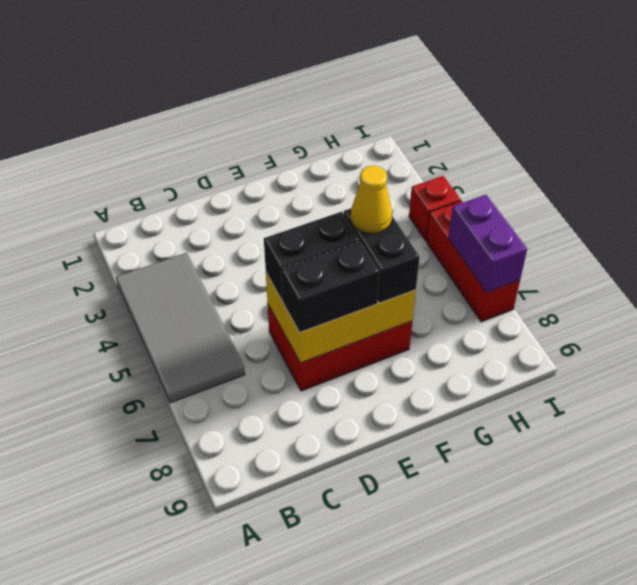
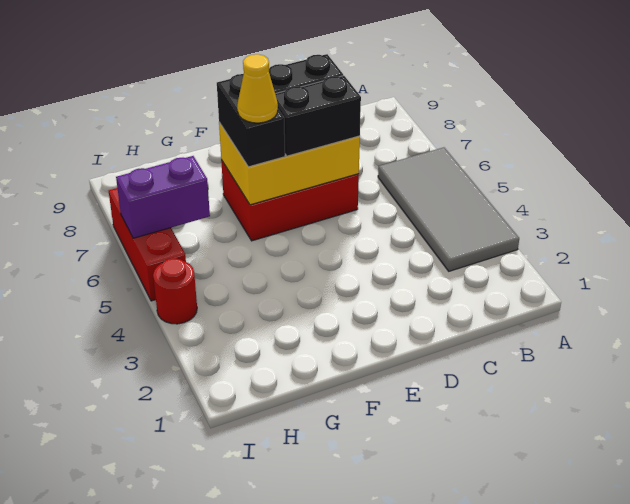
red brick I4 level 1 -> red round brick I4 level 1
purple brick I6:I7 level 2 -> purple brick H6:I6 level 2

